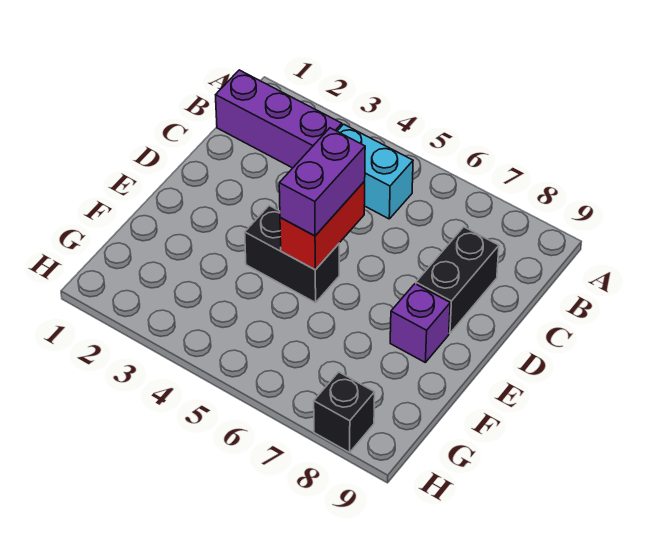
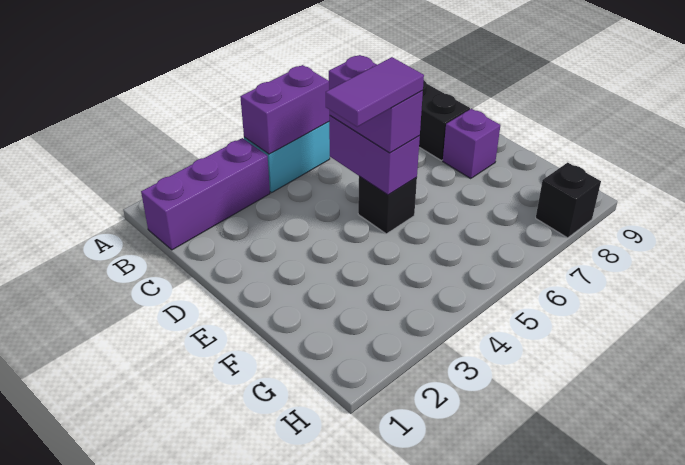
none -> purple brick B4:B5 level 2
red brick D5:E5 level 2 -> purple brick D5:E5 level 2
black brick E4:E5 level 1 -> black brick E5 level 1
none -> purple tile E4:E5 level 4

